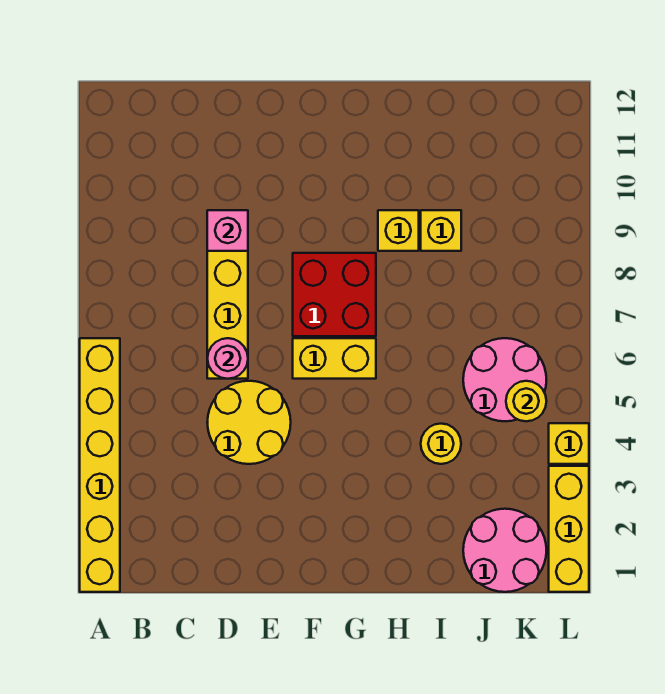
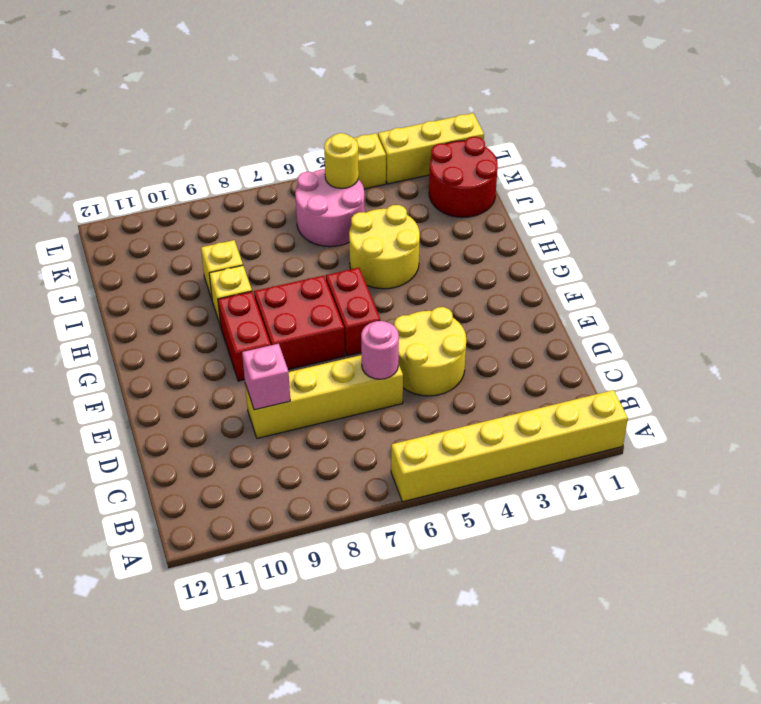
yellow brick F6:G6 level 1 -> red brick F6:G6 level 1
none -> red brick F9:G9 level 1
yellow round brick I4 level 1 -> yellow round brick H4:I5 level 1
pink round brick J1:K2 level 1 -> red round brick J1:K2 level 1

